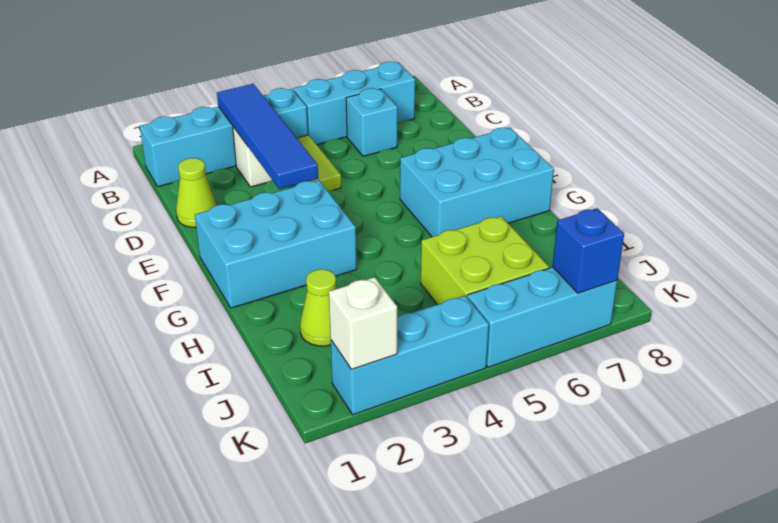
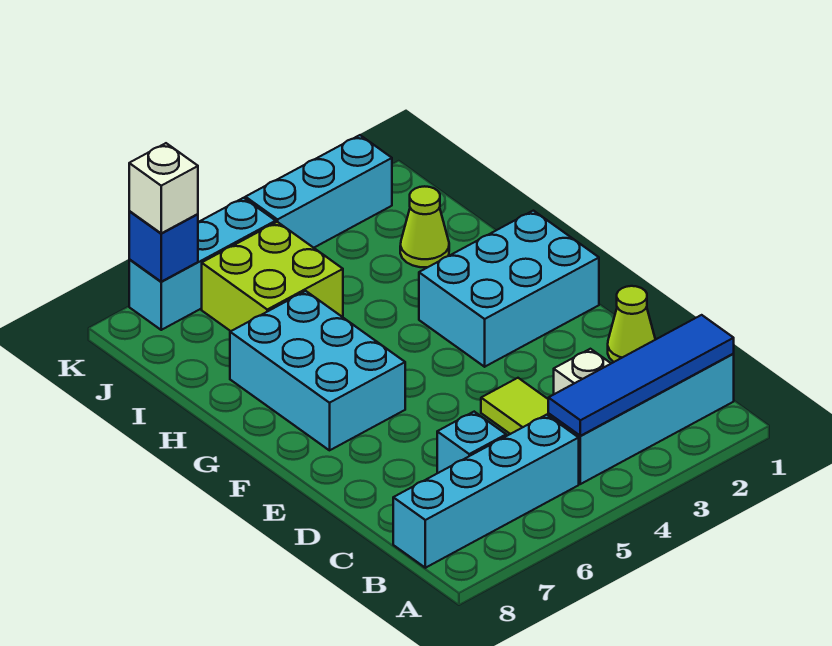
blue tile B3:E3 level 2 -> blue tile B1:B4 level 2
cyan brick B5:B7 level 1 -> cyan brick B5:B8 level 1
cyan brick F6:G8 level 1 -> cyan brick F6:H7 level 1
white brick K2 level 2 -> white brick K7 level 3

